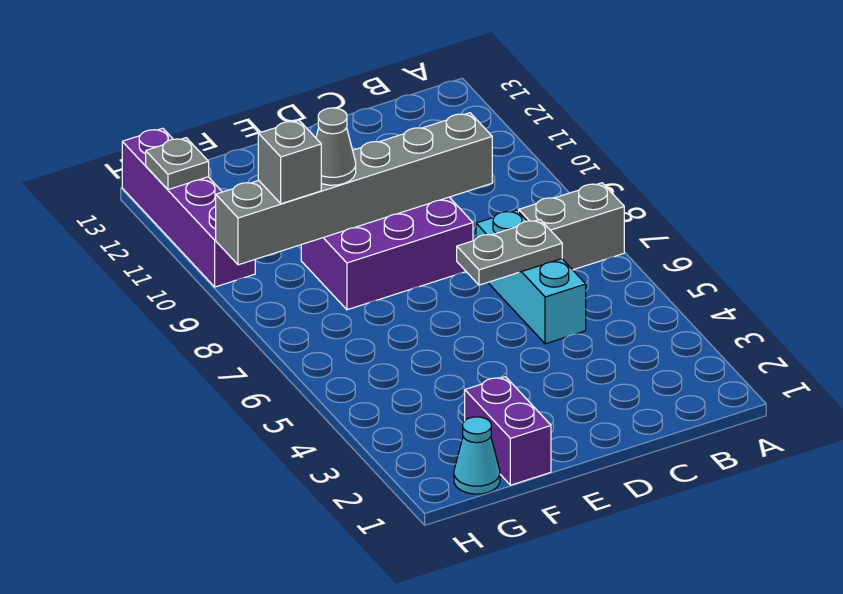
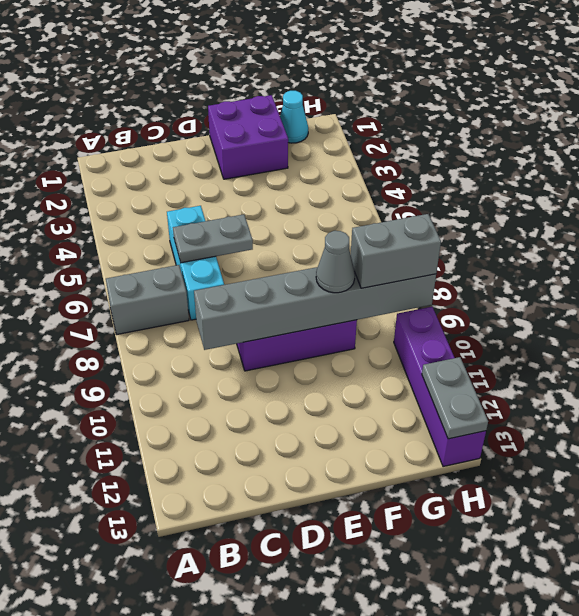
purple brick F1:F2 level 1 -> purple brick E1:F2 level 1
grey brick G9 level 3 -> grey brick G9:H9 level 3
grey plate H12 level 2 -> grey plate H12:H13 level 2

